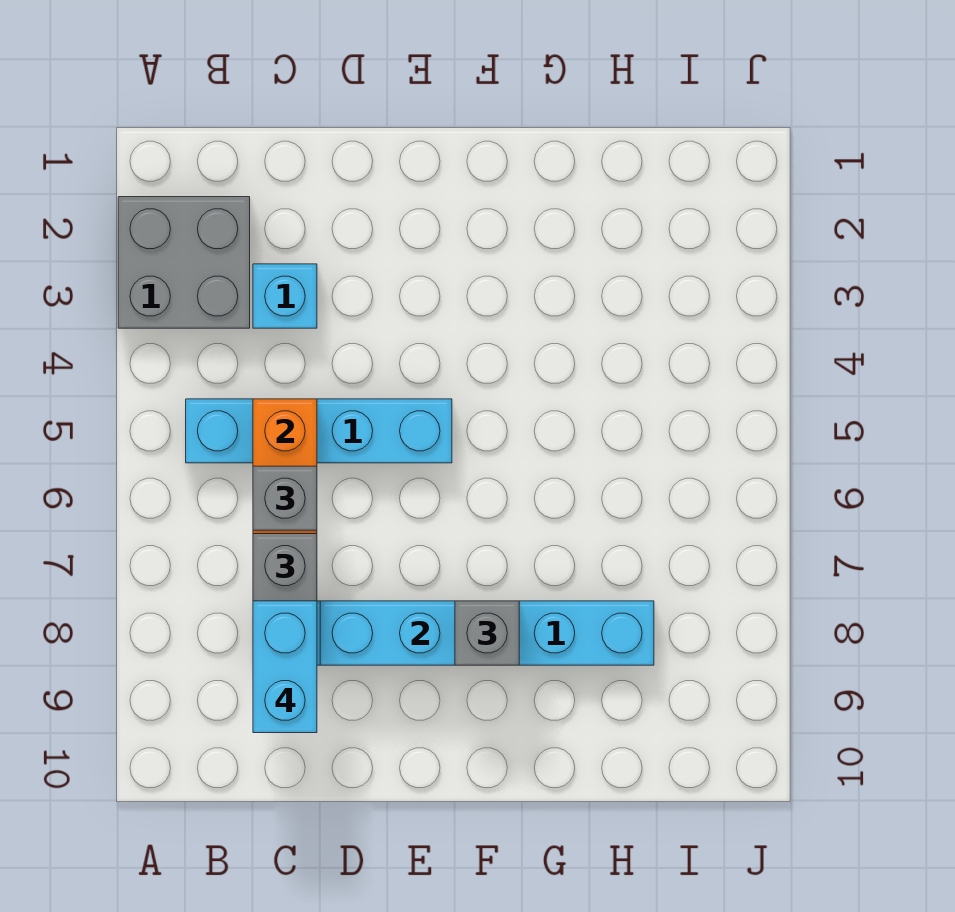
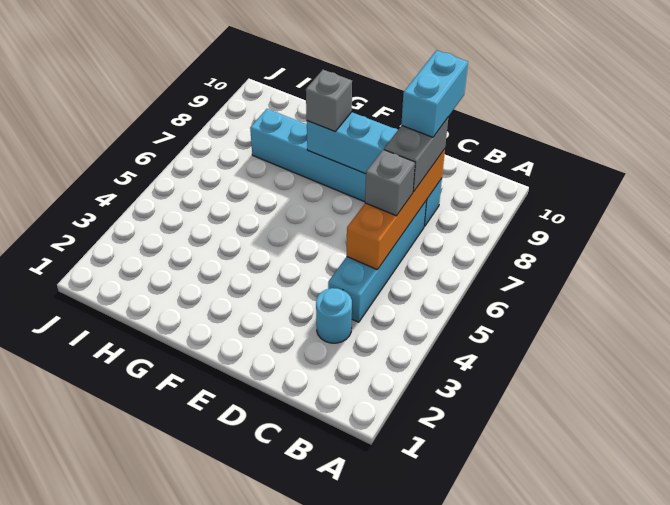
grey brick A2:B3 level 1 -> none
cyan brick B5:E5 level 1 -> cyan brick C4:C7 level 1
cyan brick C3 level 1 -> cyan round brick C3 level 1

